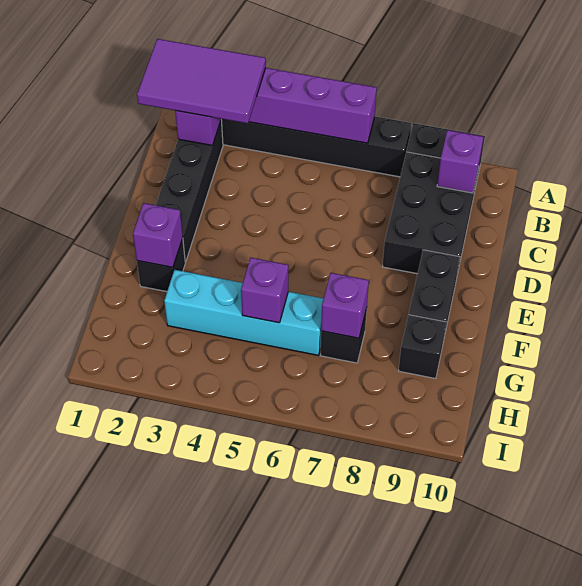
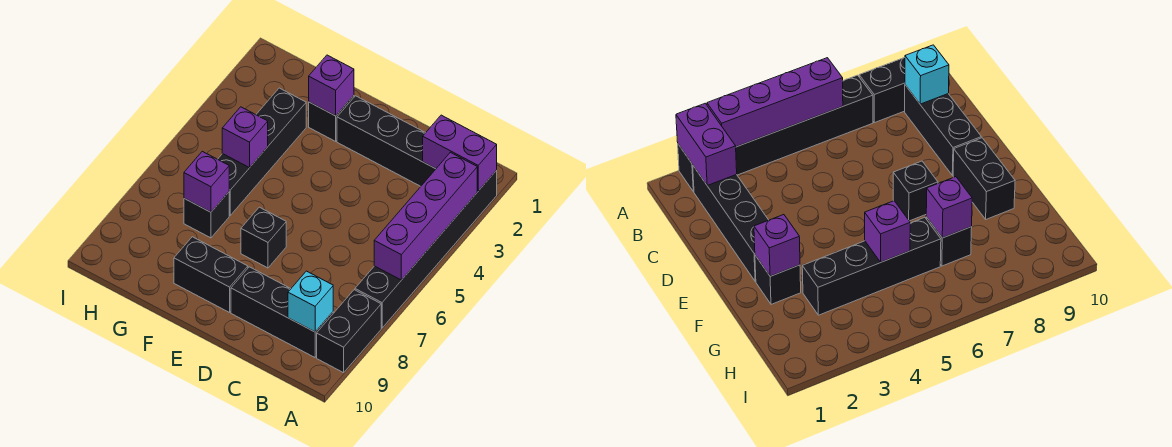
purple tile A1:B3 level 3 -> none
black brick B8:D9 level 1 -> black brick B9:D9 level 1
purple brick B9 level 2 -> cyan brick B9 level 2
cyan brick G3:G6 level 1 -> black brick G3:G6 level 1
black brick G9 level 1 -> black brick E7 level 1

